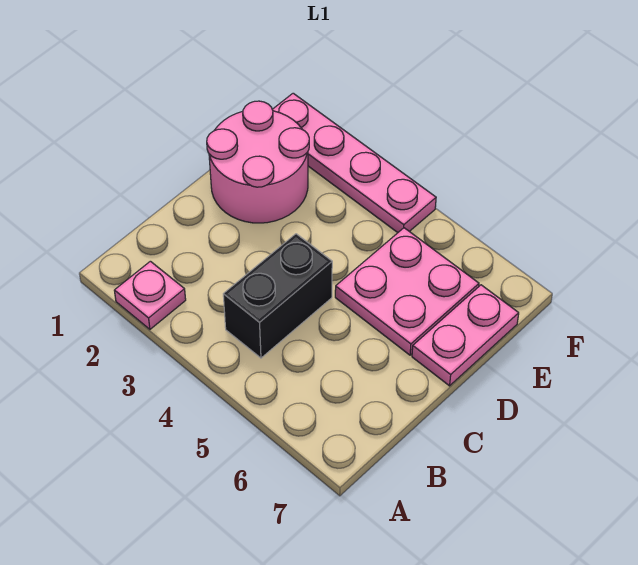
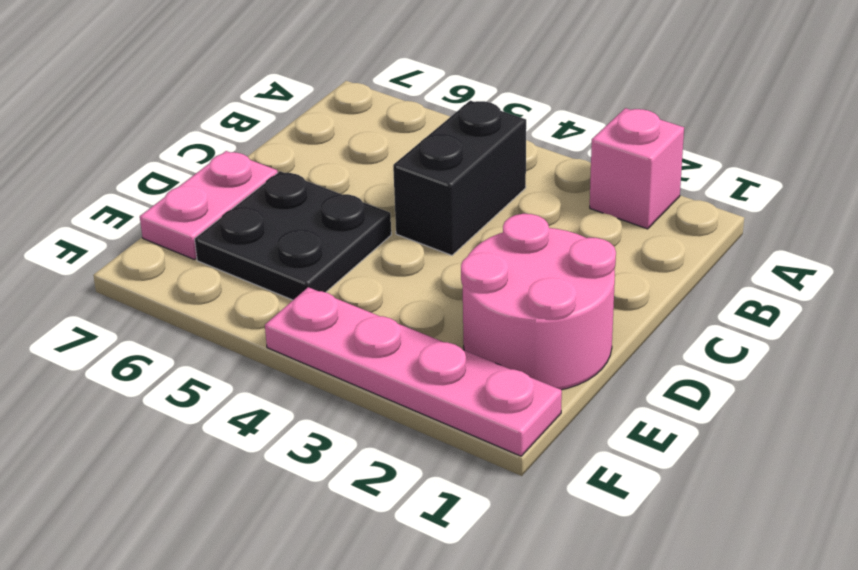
pink plate A2 level 1 -> pink brick A2 level 1
pink plate D5:E6 level 1 -> black plate D5:E6 level 1

